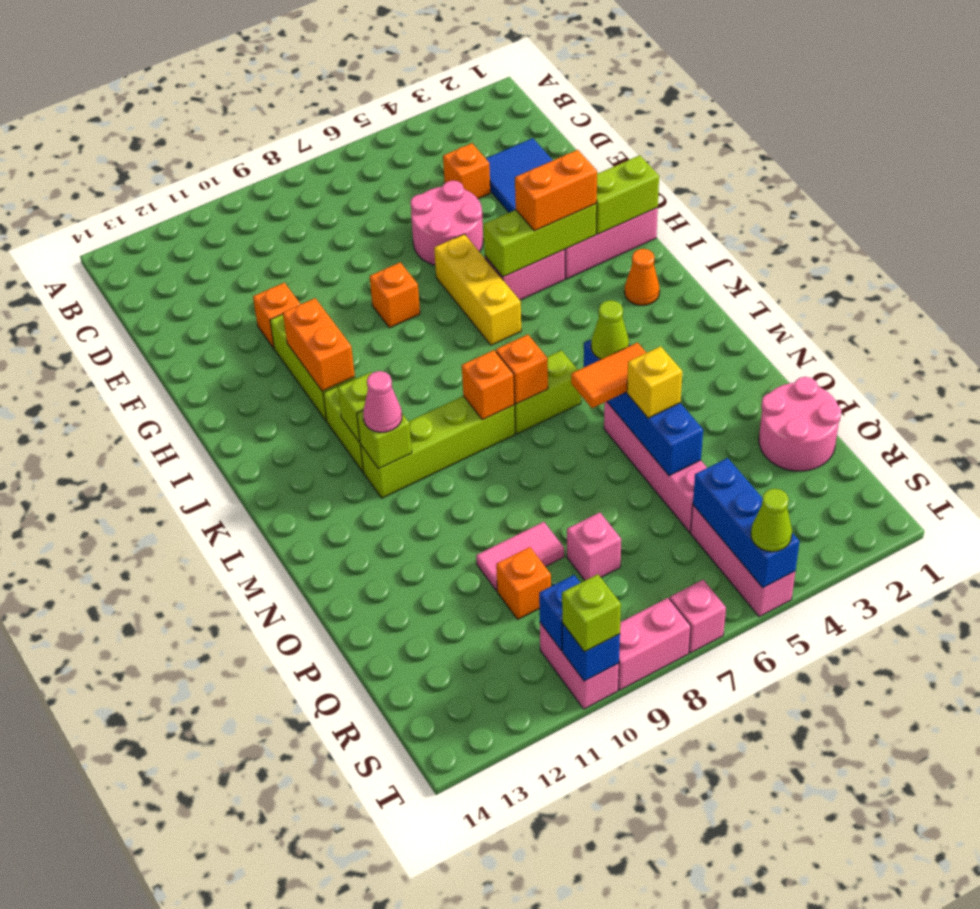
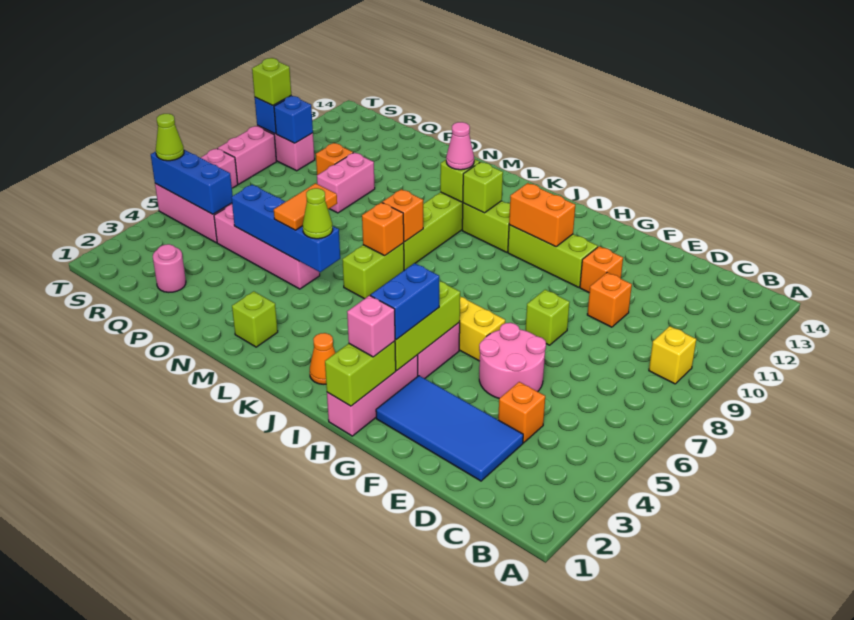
none -> lime brick F8 level 1
orange brick G8 level 1 -> orange brick E10 level 1
orange brick H3:H4 level 3 -> blue brick H3:H4 level 3
none -> lime brick M2 level 1
yellow brick O5 level 3 -> yellow brick B9 level 1
pink round brick P1:Q2 level 1 -> pink round brick Q2 level 1
pink tile P9:P10 level 1 -> pink brick P9:P10 level 1
pink brick Q8 level 1 -> pink brick H2 level 3

